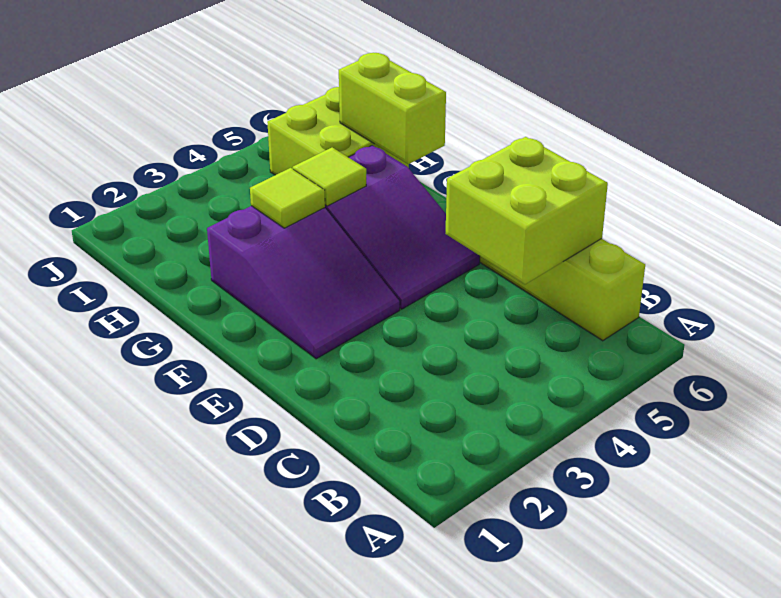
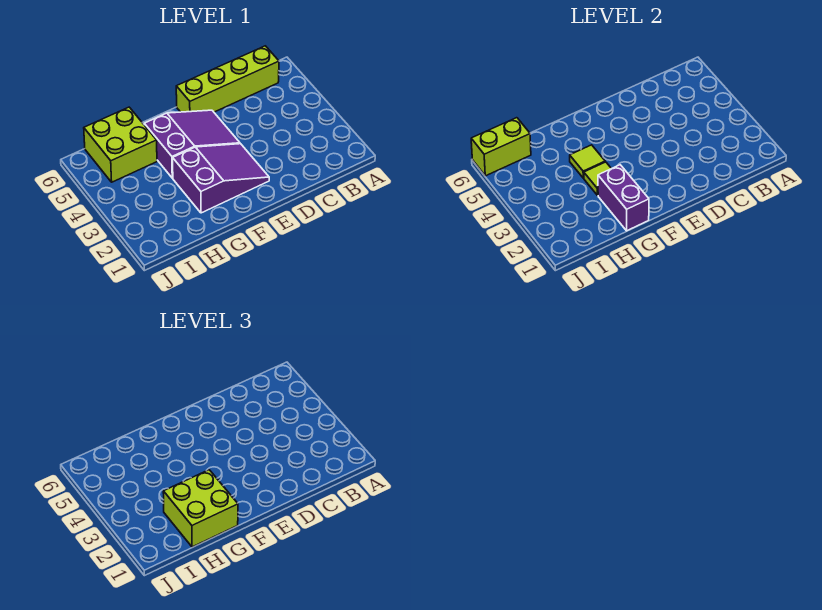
lime brick C5:D6 level 2 -> lime brick G1:H2 level 3
none -> purple brick G1:G2 level 2
lime brick G6:H6 level 2 -> lime brick I6:J6 level 2

